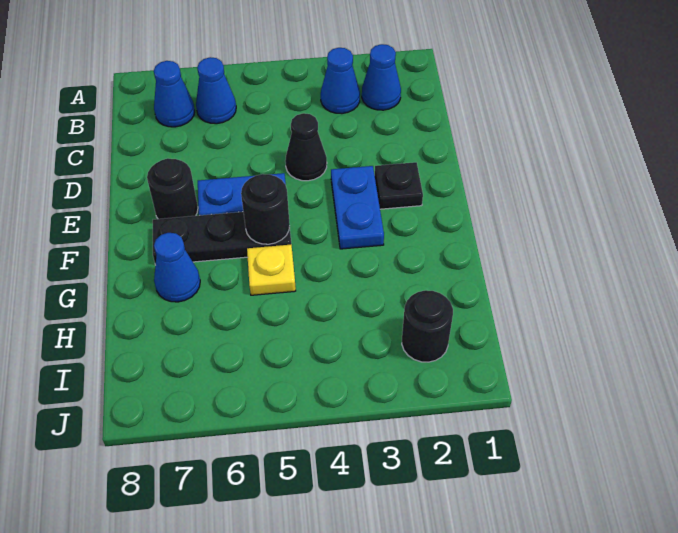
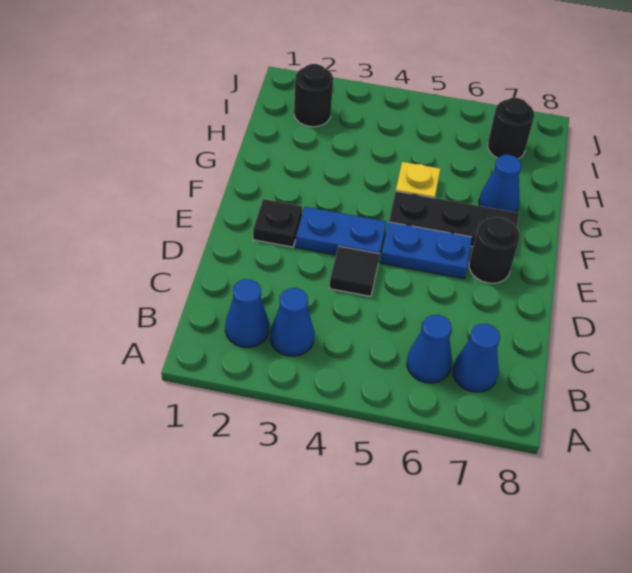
black cone D4 level 1 -> black tile D4 level 1
blue plate E3:F3 level 1 -> blue plate E3:E4 level 1
black round brick F5 level 2 -> black round brick I7 level 1

